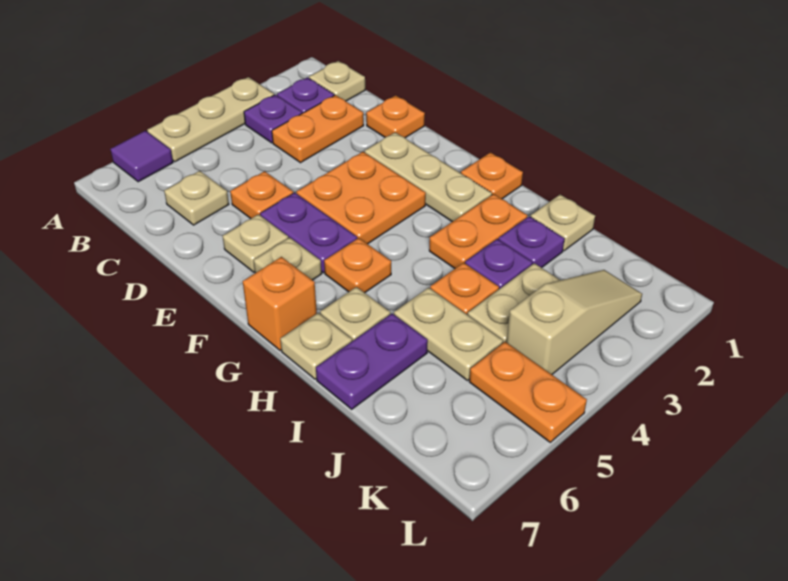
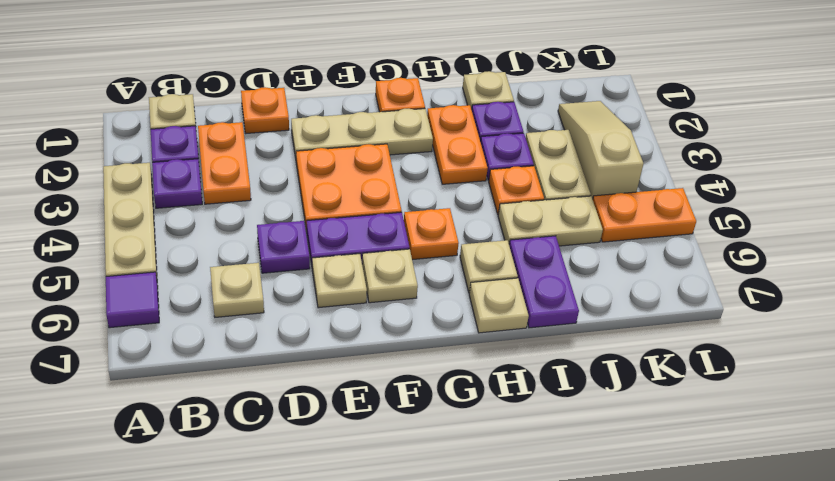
orange plate D5 level 1 -> purple plate D5 level 1
orange brick G7 level 1 -> none

